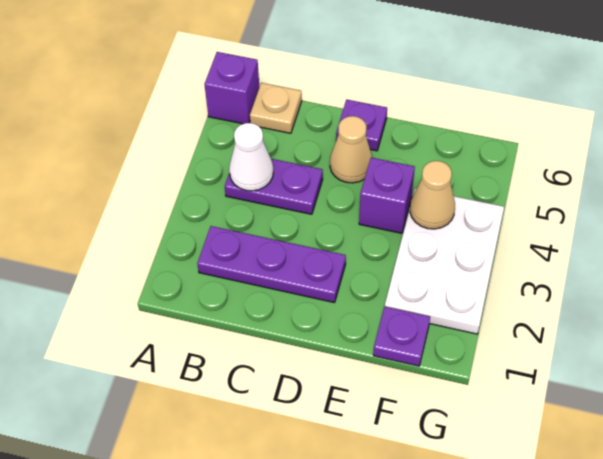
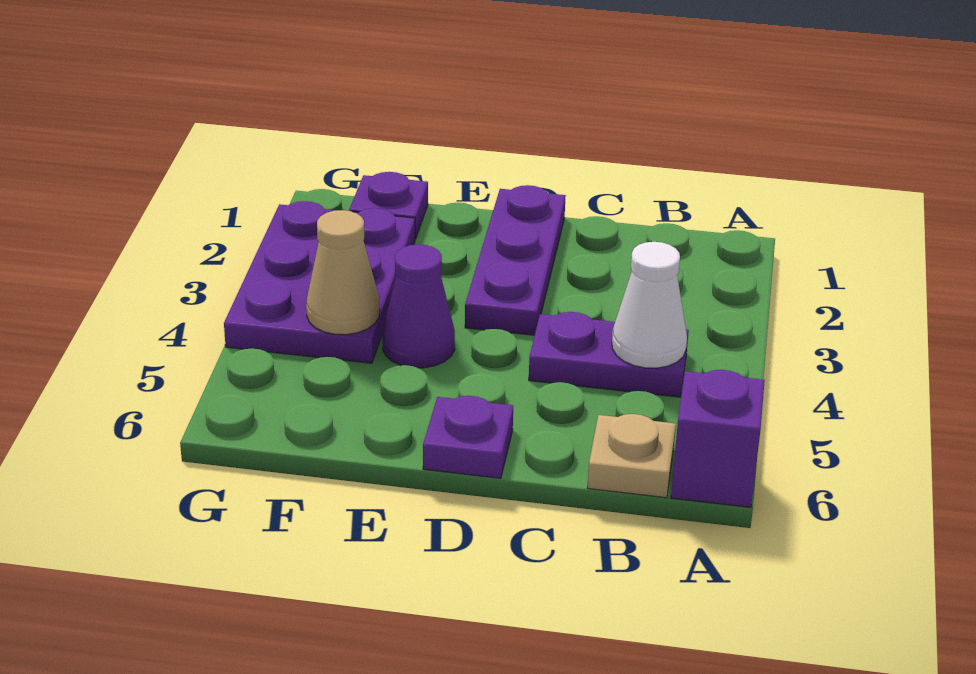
purple plate B2:D2 level 1 -> purple plate D1:D3 level 1
tan cone D5 level 1 -> none
purple brick E4 level 1 -> purple cone E4 level 1
white plate F2:G4 level 1 -> purple plate F2:G4 level 1

